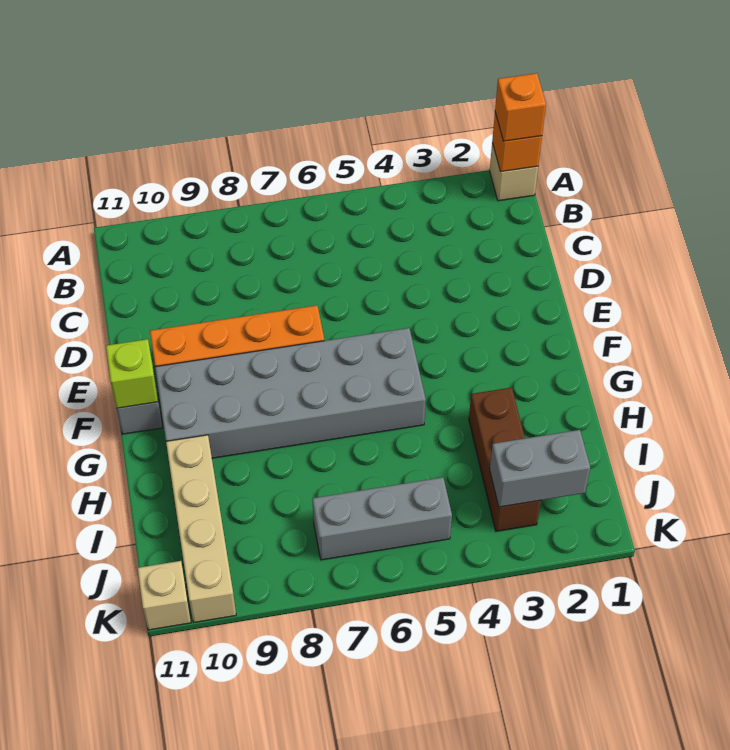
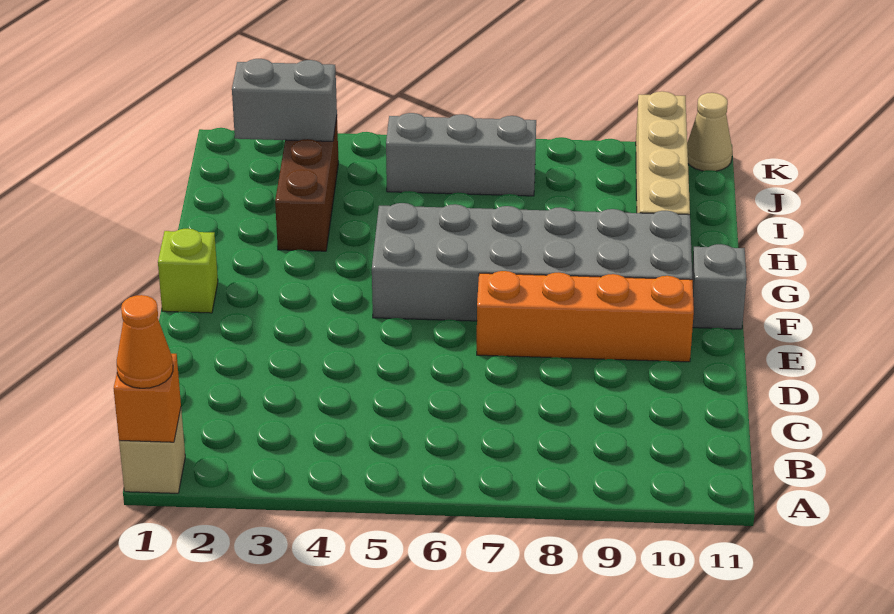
orange brick A1 level 3 -> orange cone A1 level 3
lime brick F11 level 2 -> lime brick F1 level 1
tan brick K11 level 1 -> tan cone K11 level 1

